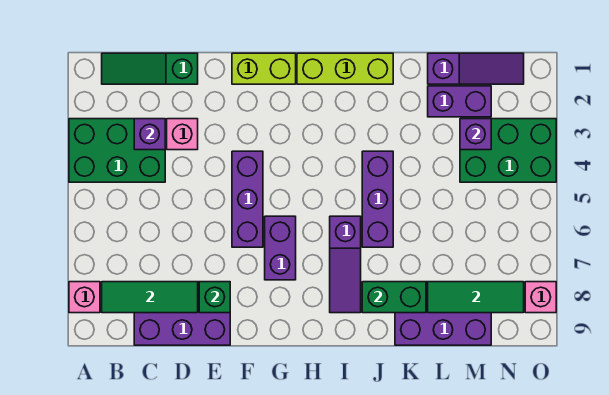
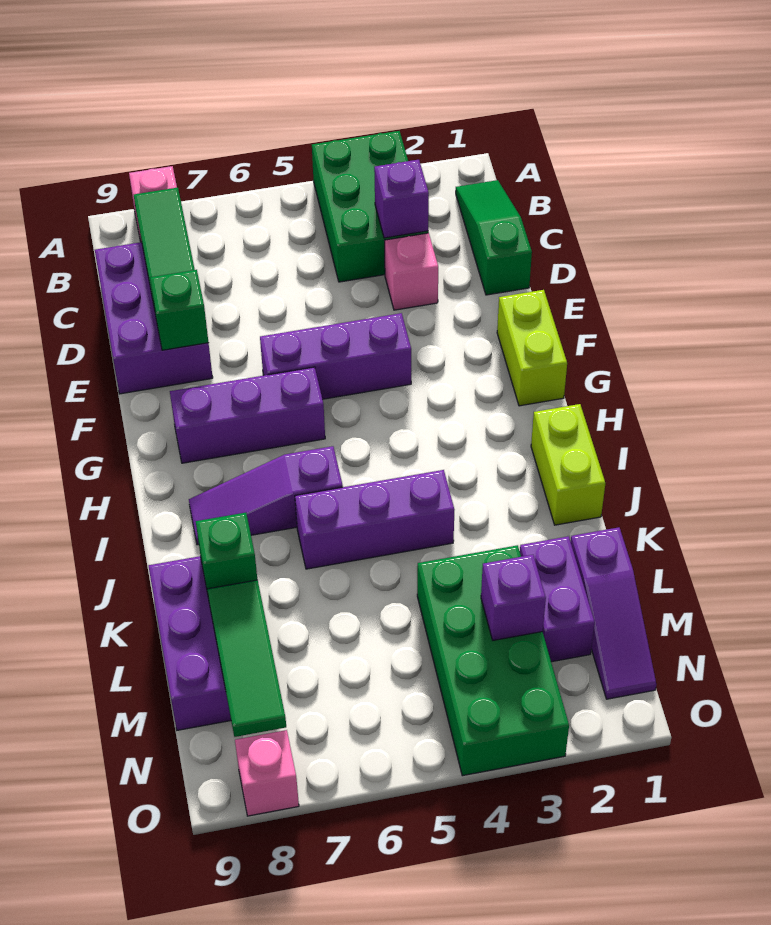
purple brick G6:G7 level 1 -> purple brick G6:G8 level 1
lime brick H1:J1 level 1 -> lime brick I1:J1 level 1
green brick J8:K8 level 2 -> green brick K8 level 2
green brick M3:O4 level 1 -> green brick L3:O4 level 1

